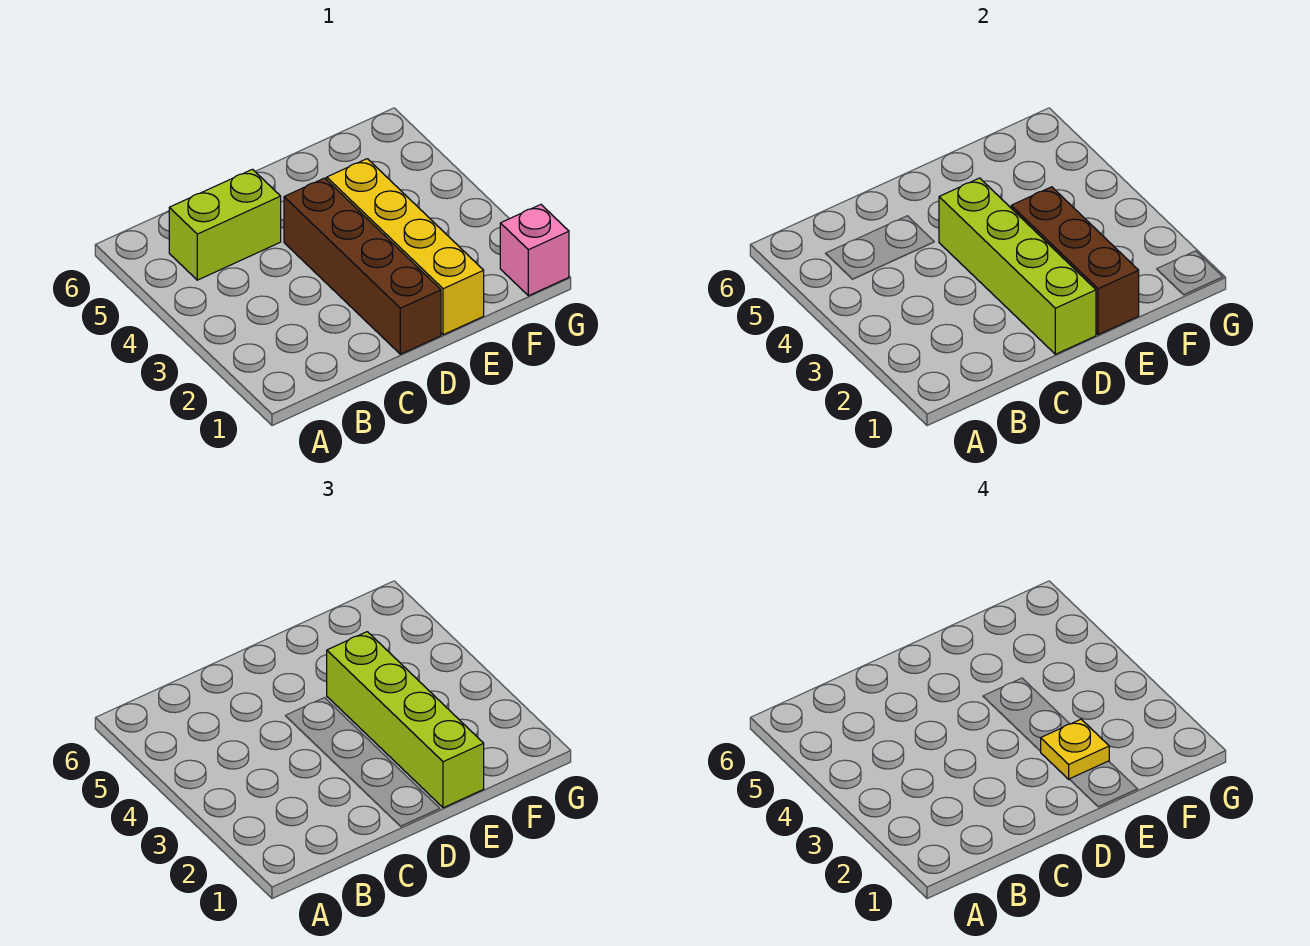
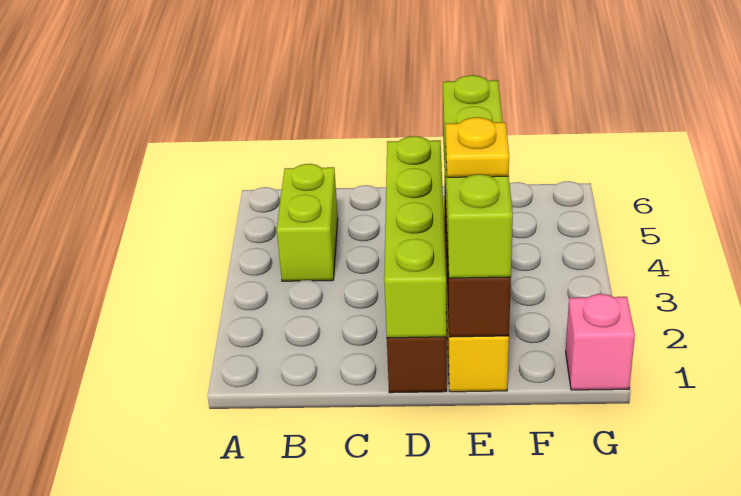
lime brick B5:C5 level 1 -> lime brick B4:B5 level 1

